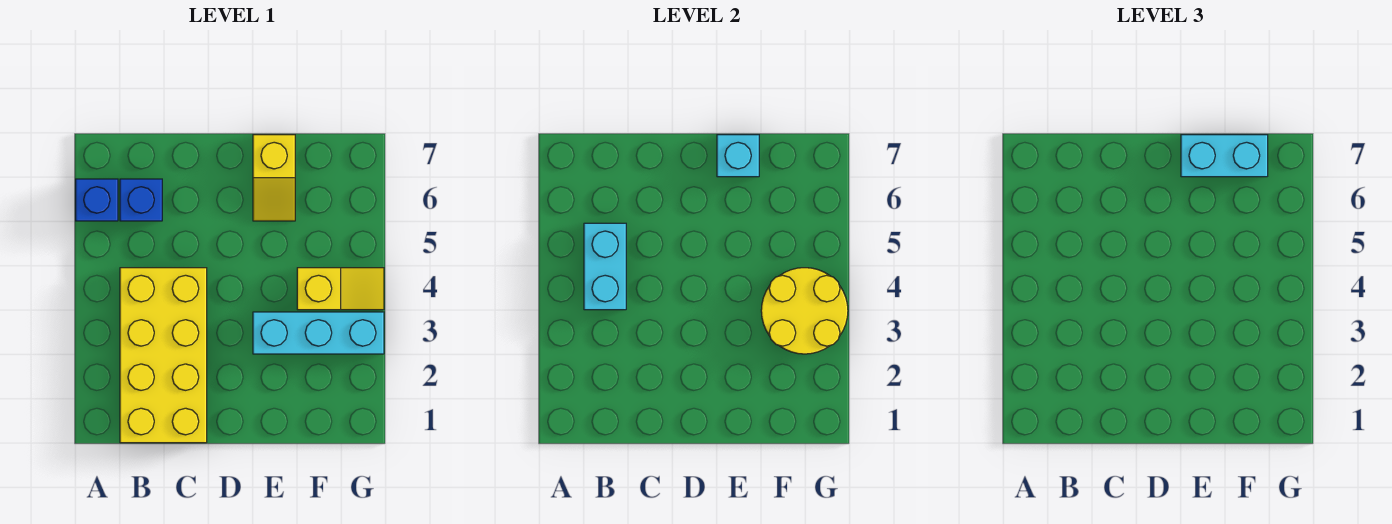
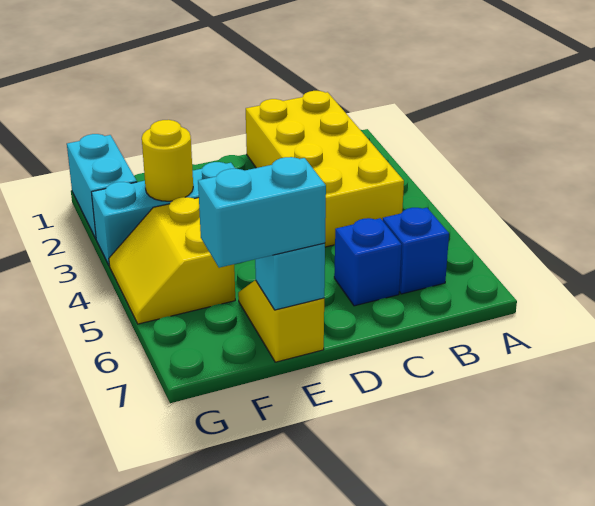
blue brick A6 level 1 -> blue brick C6 level 1
cyan brick B4:B5 level 2 -> cyan brick G1:G2 level 1
yellow round brick F3:G4 level 2 -> yellow round brick F3 level 2
yellow slope F4:G4 level 1 top F -> yellow slope F4:G5 level 1 top F

